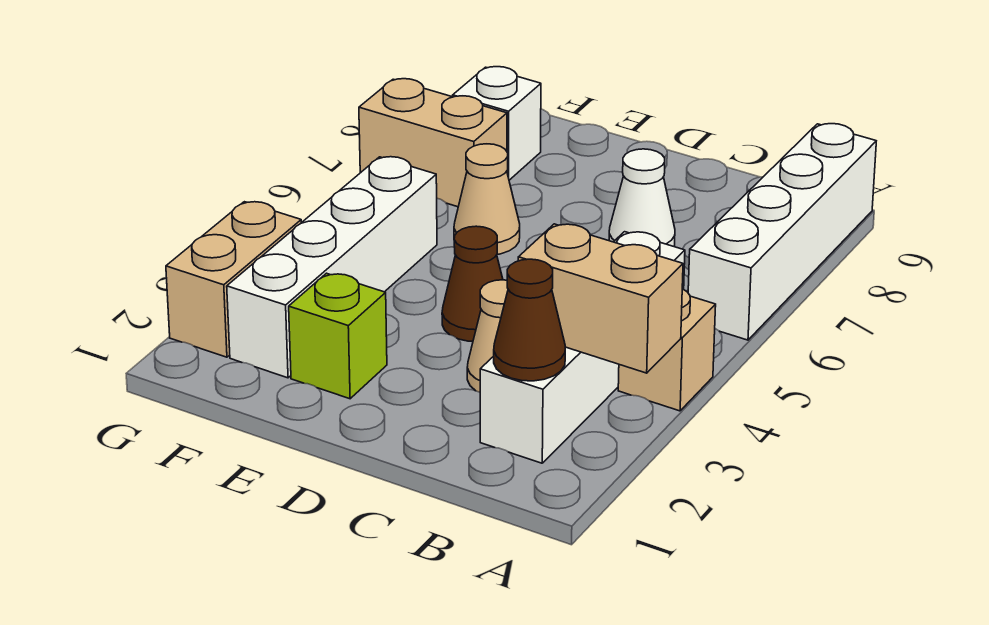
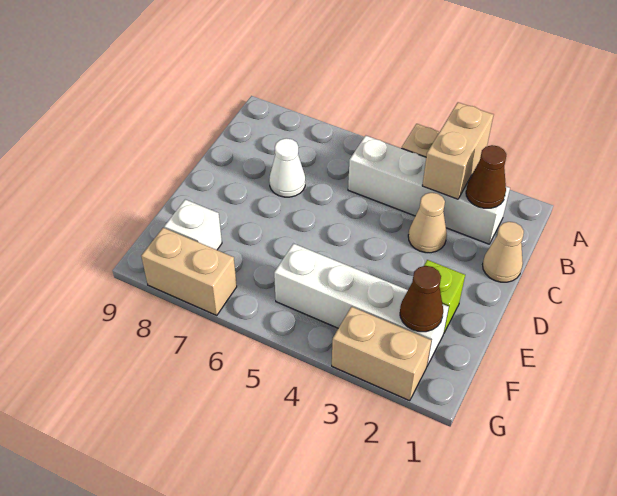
white brick A6:A9 level 1 -> none
brown cone D4 level 1 -> brown cone F2 level 2
tan cone E6 level 1 -> tan cone C1 level 1
tan brick F7:G7 level 1 -> tan brick G7:G8 level 1

